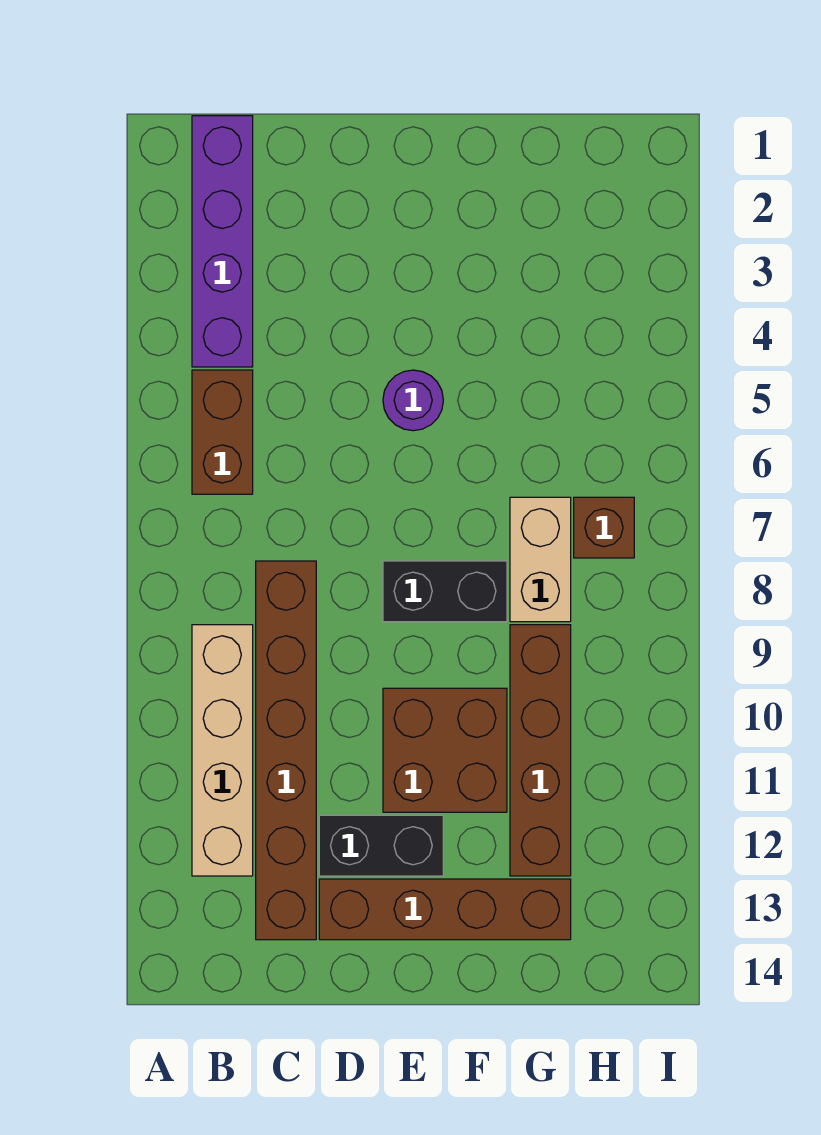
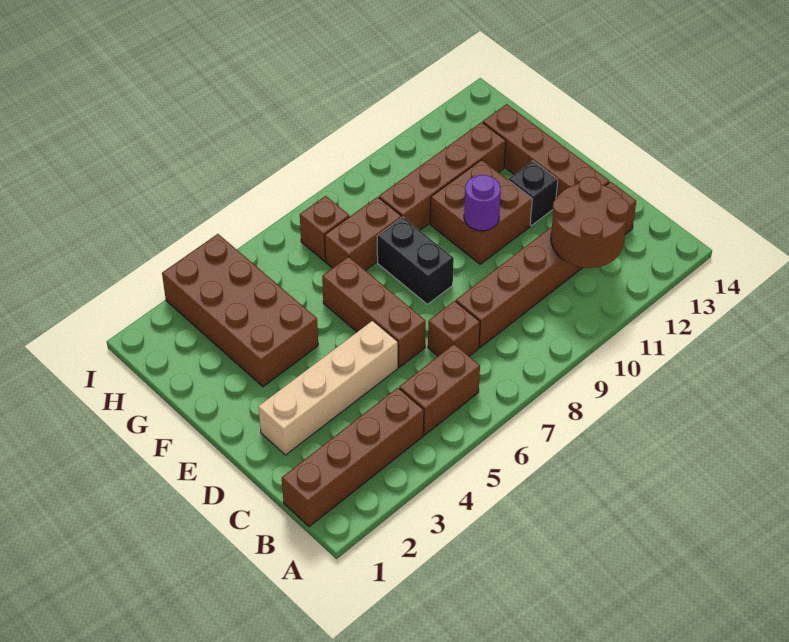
purple brick B1:B4 level 1 -> brown brick B1:B4 level 1
tan brick B9:B12 level 1 -> tan brick D2:D5 level 1
none -> brown round brick B11:C12 level 2
none -> brown brick C7 level 1
none -> brown brick D6:F6 level 1
black brick D12:E12 level 1 -> black brick E12 level 1
purple round brick E5 level 1 -> purple round brick E10 level 2
none -> brown brick F3:I4 level 1
tan brick G7:G8 level 1 -> brown brick G7:G8 level 1

